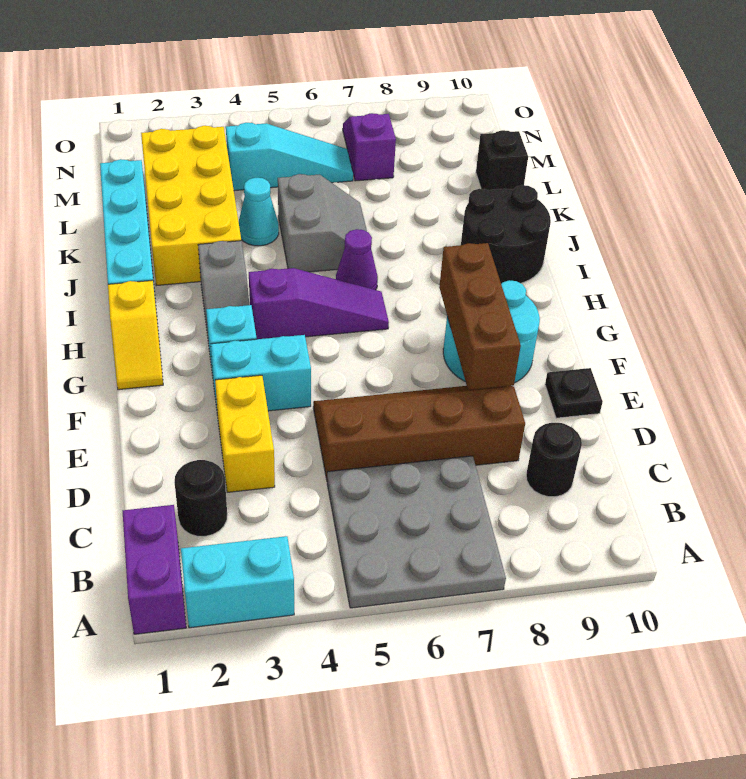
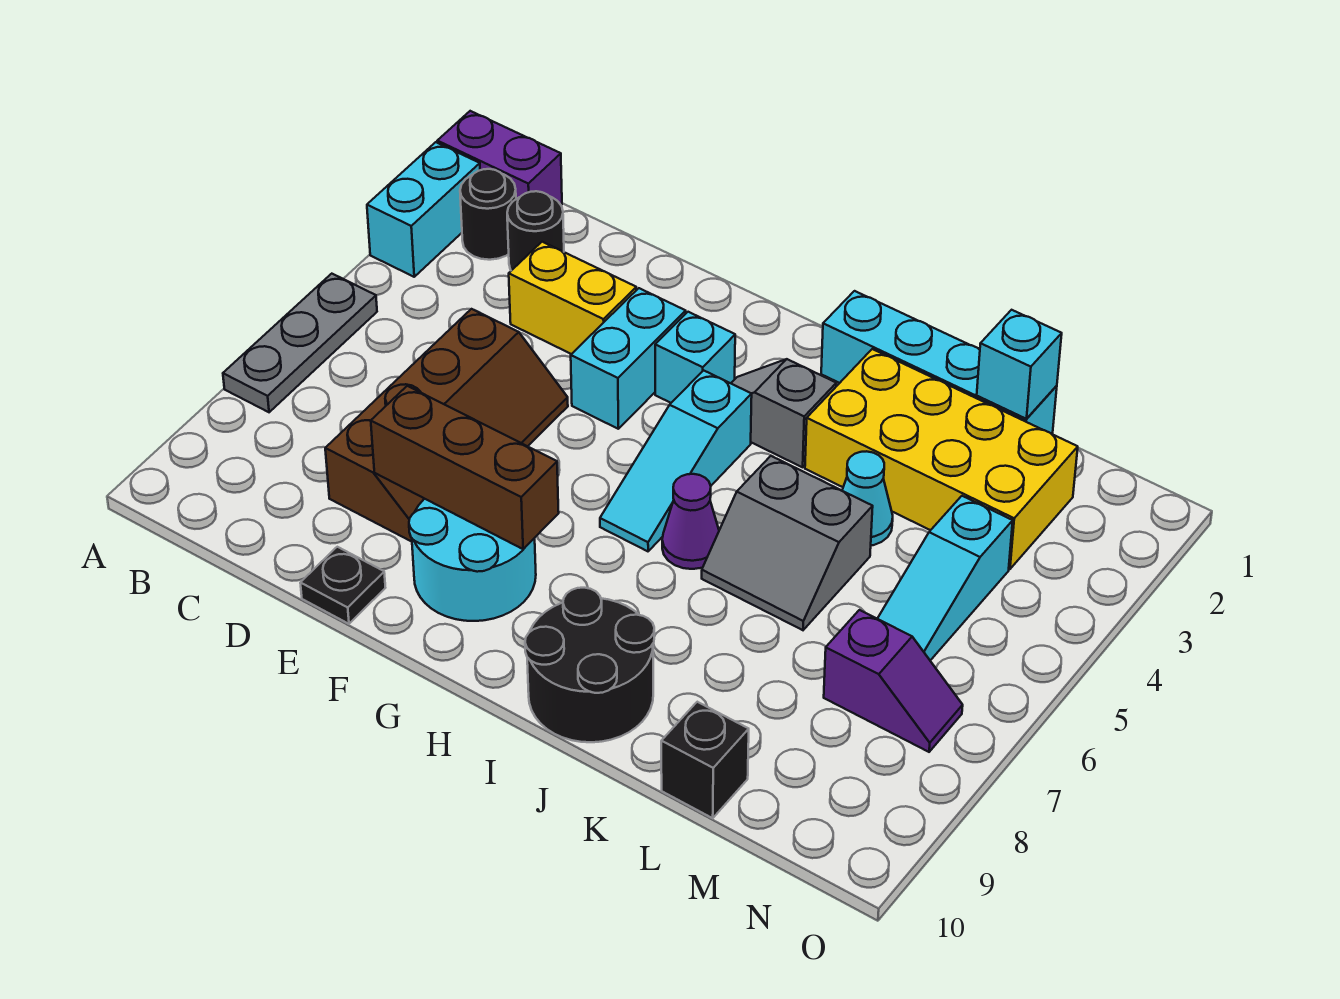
grey plate A5:C7 level 1 -> grey plate A5:A7 level 1
black round brick C9 level 1 -> black round brick B2 level 1
yellow slope G1:H1 level 1 top H -> none
purple slope H4:H6 level 1 top 4 -> cyan slope H4:H6 level 1 top 4
none -> cyan brick L1 level 2

